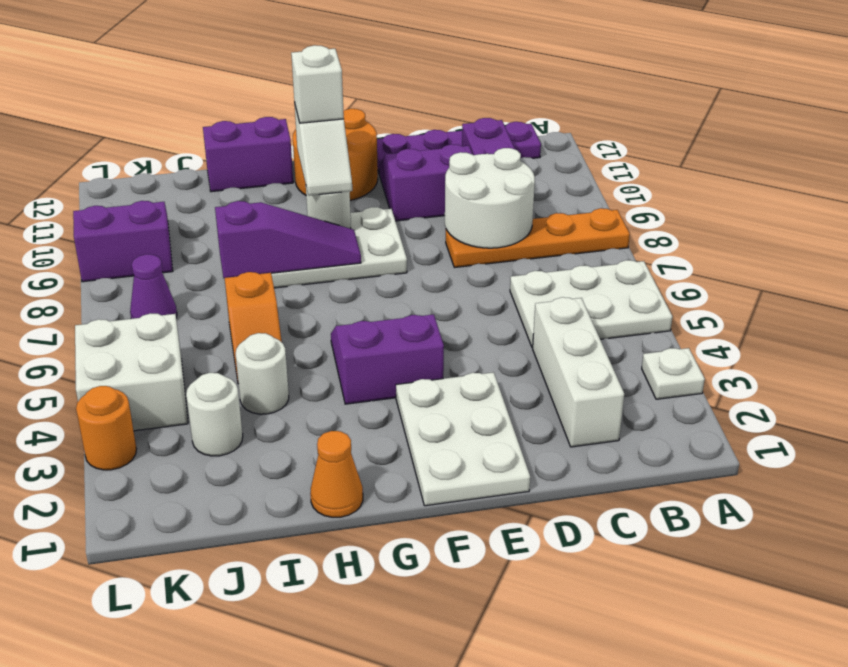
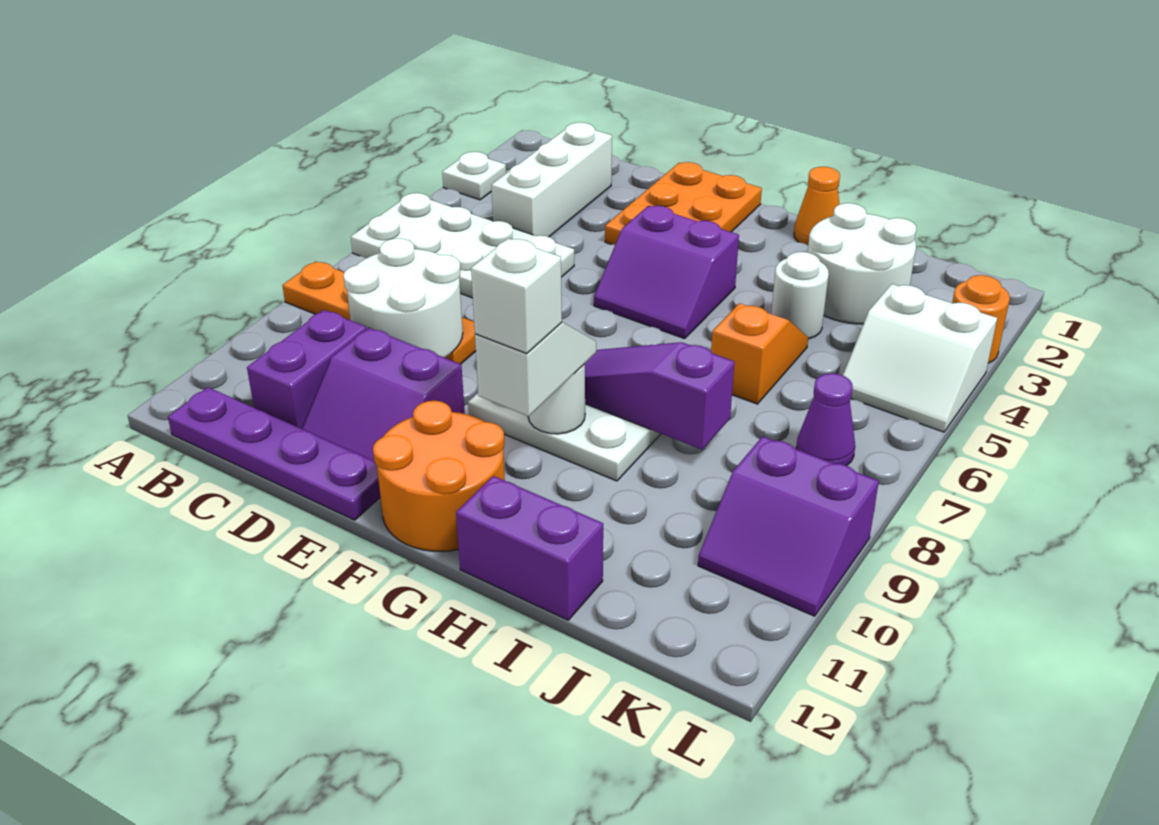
white plate A5:C6 level 1 -> white plate A5:D6 level 1
white plate E1:F3 level 1 -> orange plate E1:F3 level 1
white round brick J3 level 1 -> white round brick I2:J3 level 1
white brick K4:L5 level 1 -> white slope K4:L5 level 1 top 4

